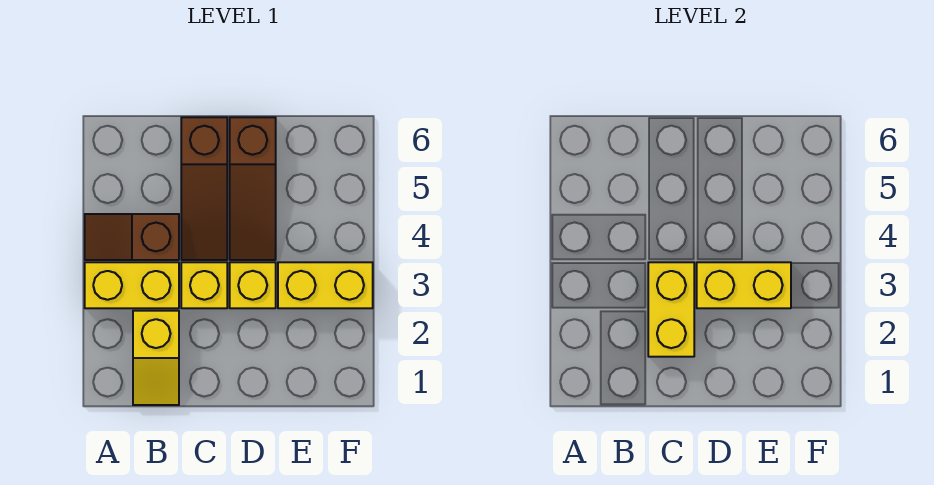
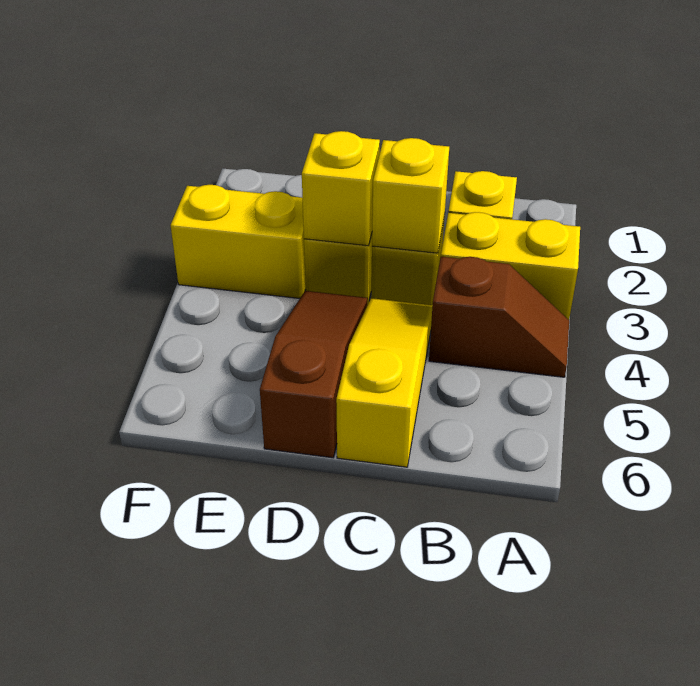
yellow brick C2:C3 level 2 -> yellow brick C3 level 2
brown slope C4:C6 level 1 top 6 -> yellow slope C4:C6 level 1 top 6
yellow brick D3:E3 level 2 -> yellow brick D3 level 2

